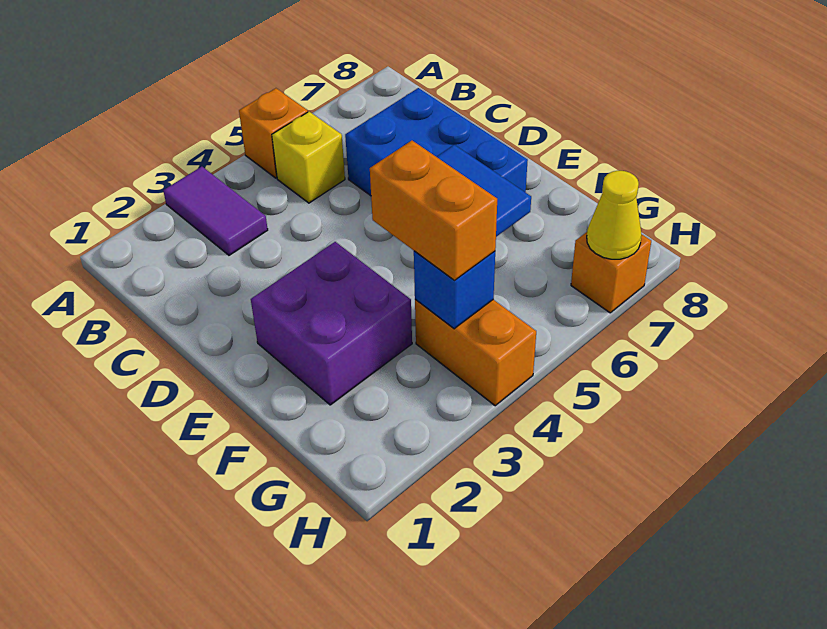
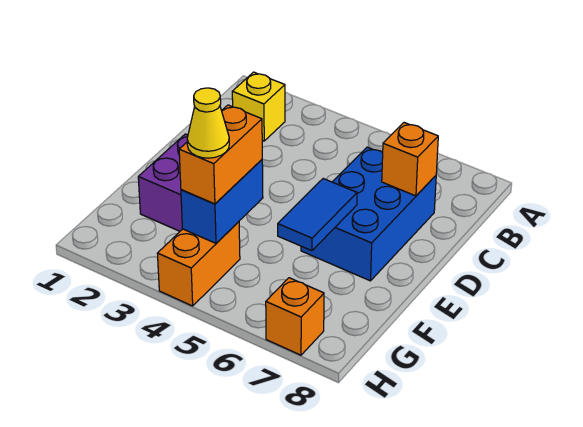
purple tile A3:B3 level 1 -> none
orange brick A5 level 1 -> orange brick C7 level 2
yellow brick B5 level 1 -> yellow brick B2 level 1
blue brick G4 level 2 -> blue brick F4:G4 level 2
yellow cone H7 level 2 -> yellow cone G4 level 4

